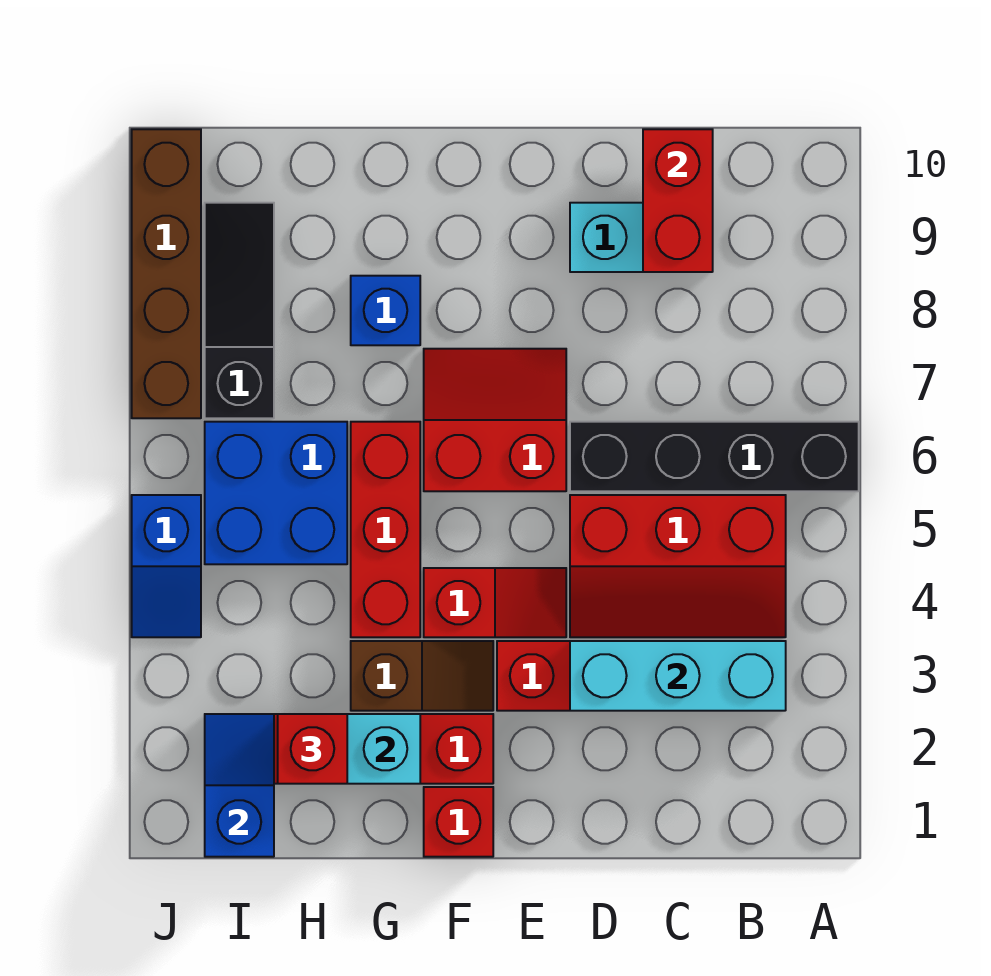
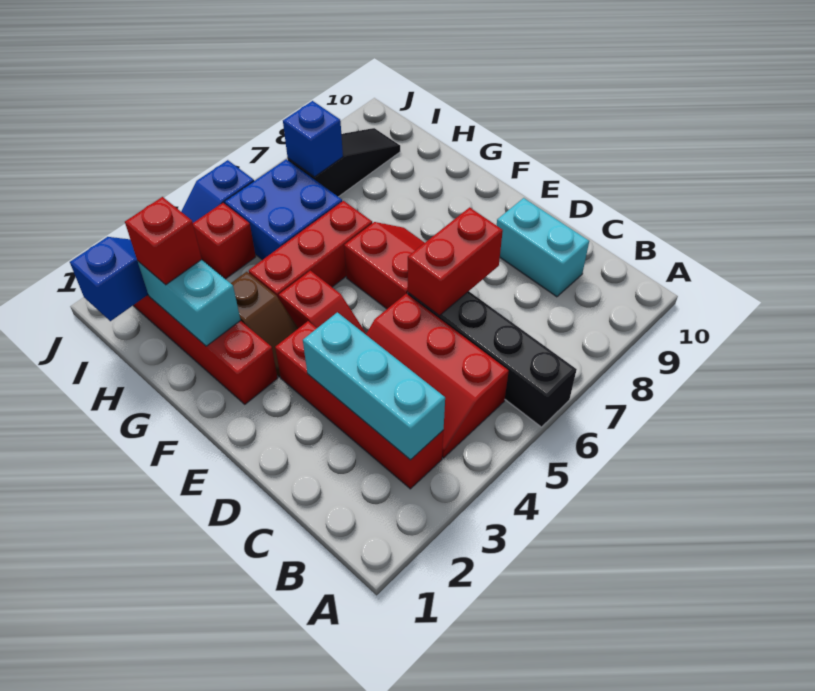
red brick C9:C10 level 2 -> red brick D6:D7 level 2
red brick F1 level 1 -> red brick I4 level 1
blue brick G8 level 1 -> blue brick I7 level 2
brown brick J7:J10 level 1 -> none

